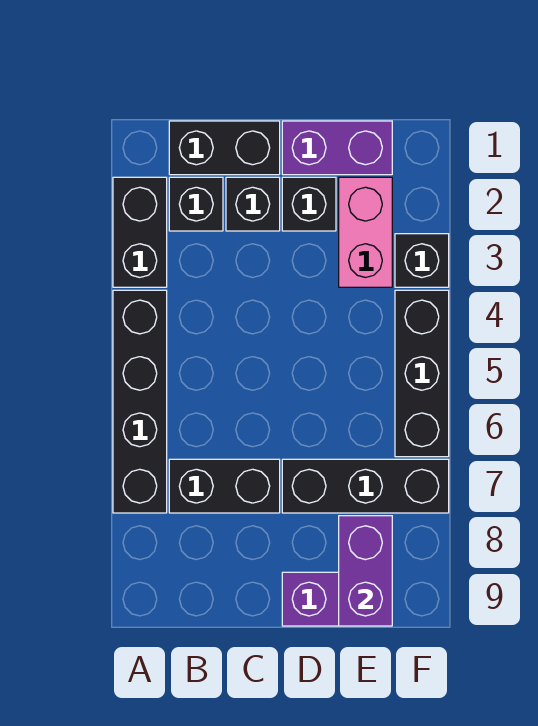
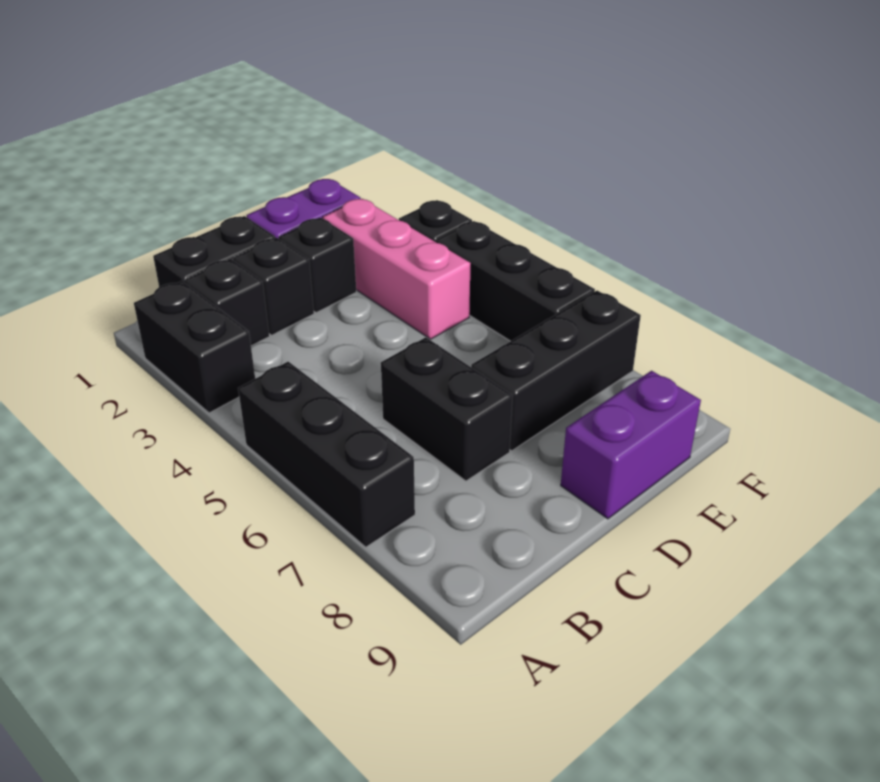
black brick A4:A7 level 1 -> black brick A5:A7 level 1
black brick B7:C7 level 1 -> black brick C6:C7 level 1
pink brick E2:E3 level 1 -> pink brick E2:E4 level 1
purple brick E8:E9 level 2 -> none

